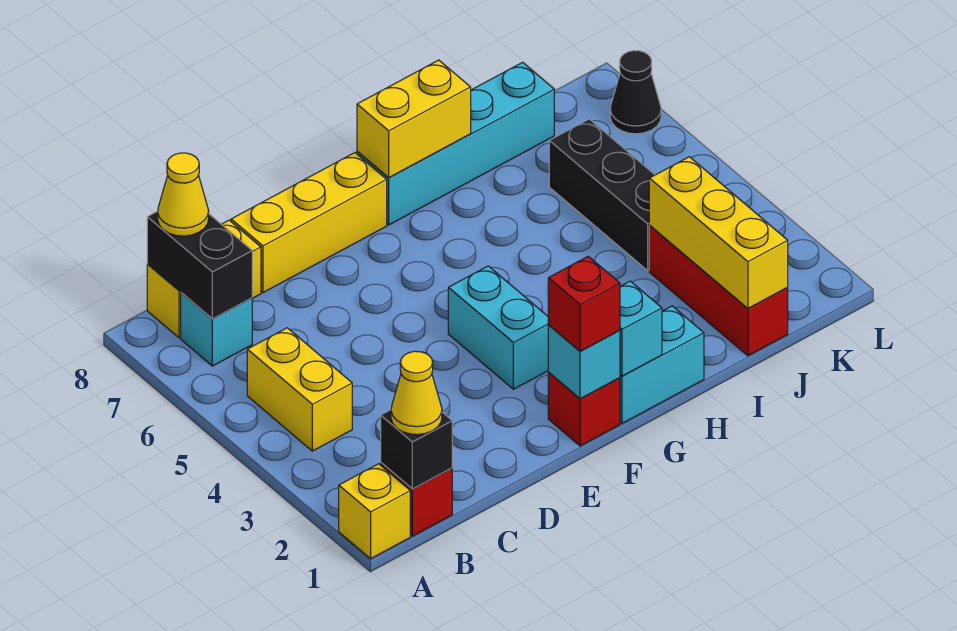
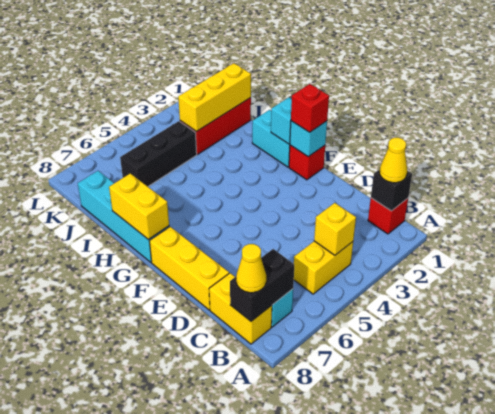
yellow brick A1 level 1 -> yellow brick B4 level 2
cyan brick F3:F4 level 1 -> none
black cone L7 level 1 -> none

